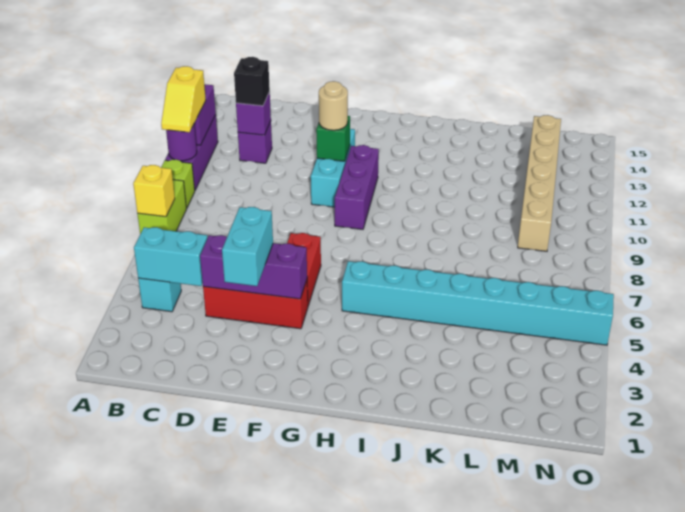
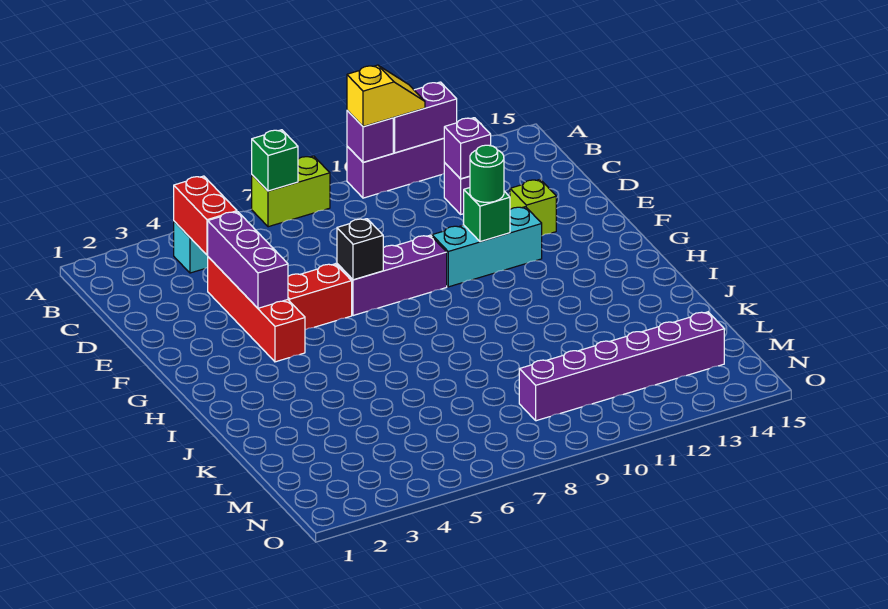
yellow brick A7 level 2 -> green brick A7 level 2
lime brick A9 level 1 -> lime brick E13 level 1
purple round brick A10 level 2 -> purple brick A10 level 2
yellow slope A10:A11 level 3 top 11 -> yellow slope A10:A11 level 3 top 10
cyan brick B4:C4 level 2 -> red brick B4:C4 level 2
black brick C12 level 3 -> black brick F7 level 2
red brick D4:F4 level 1 -> red brick D4:G4 level 1
cyan brick E3:E4 level 3 -> none
tan round brick F11 level 3 -> green round brick F11 level 3
purple brick G9:G11 level 1 -> purple brick F7:F9 level 1
cyan brick H5:O5 level 1 -> none
tan brick M9:M14 level 1 -> purple brick M9:M14 level 1

